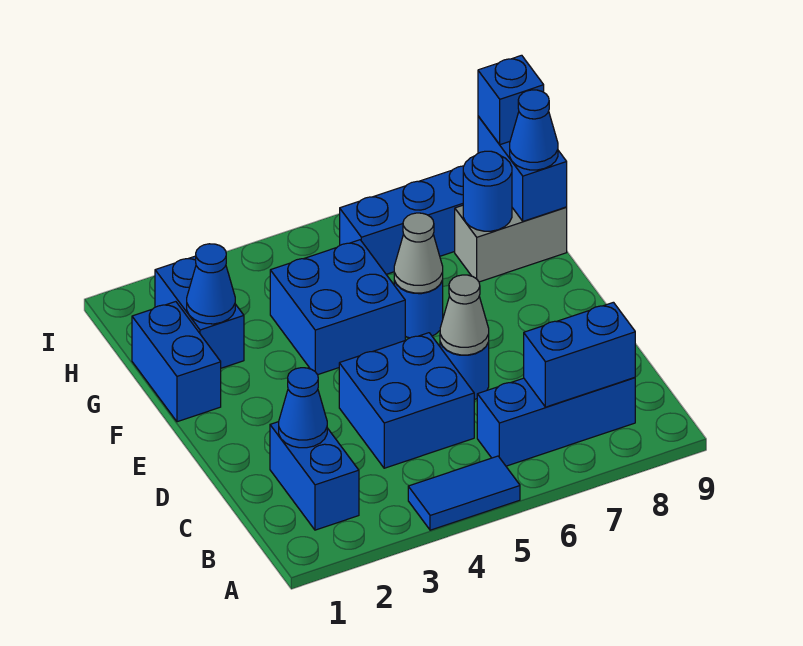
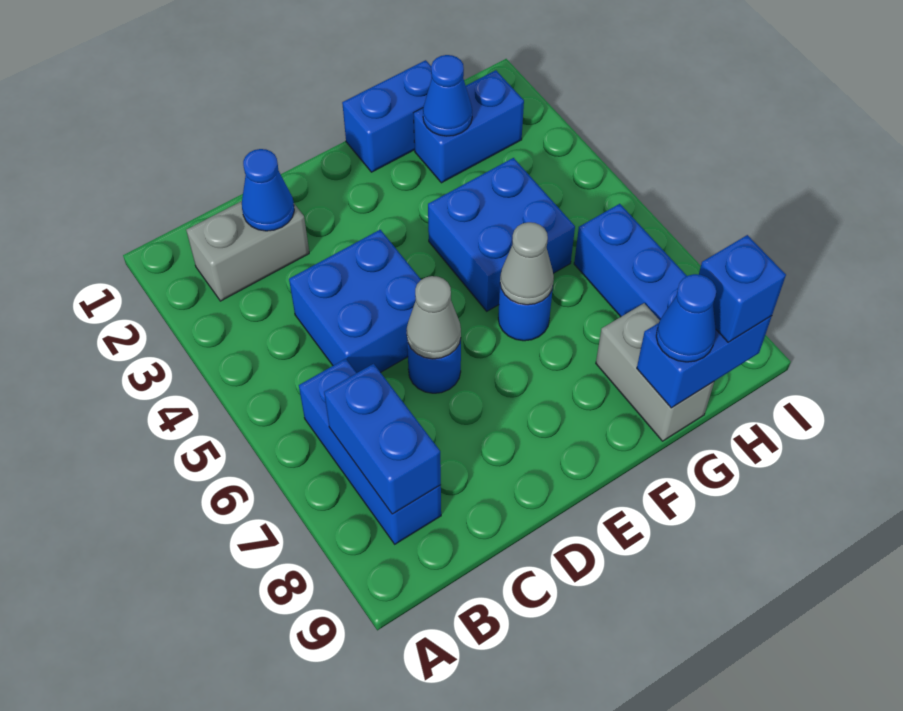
blue tile A4:A5 level 1 -> none
blue brick B2:C2 level 1 -> grey brick B2:C2 level 1
blue round brick G8 level 2 -> none

